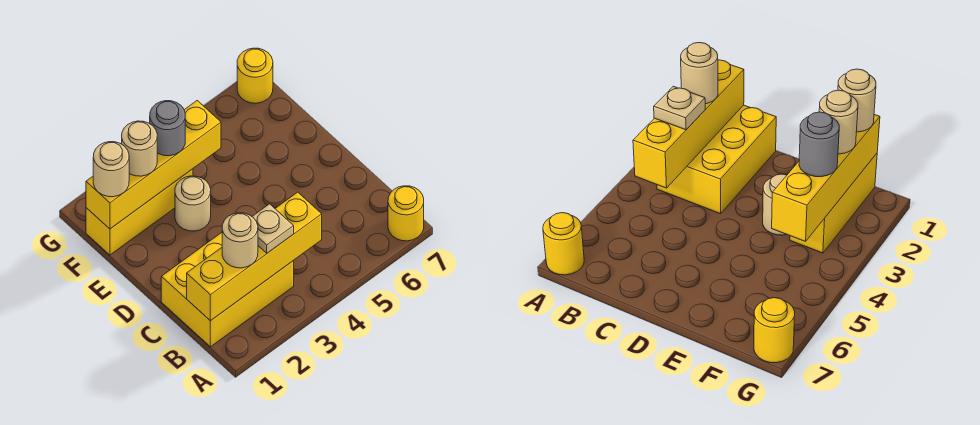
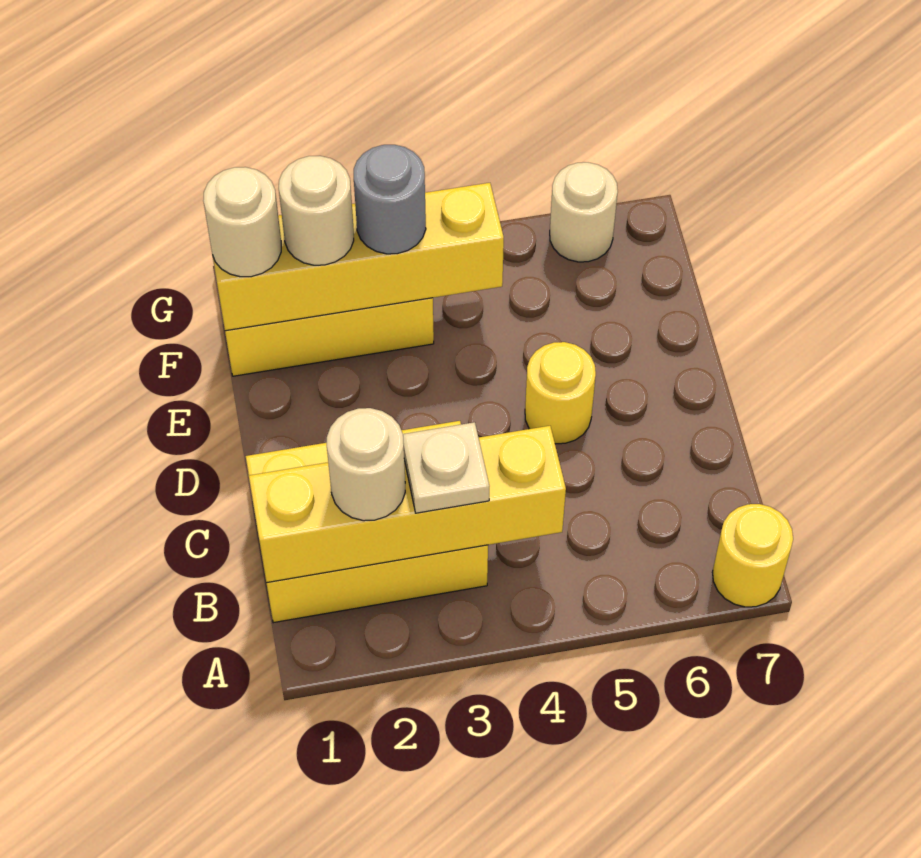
tan round brick E3 level 1 -> tan round brick G6 level 1
yellow round brick G7 level 1 -> yellow round brick D5 level 1

